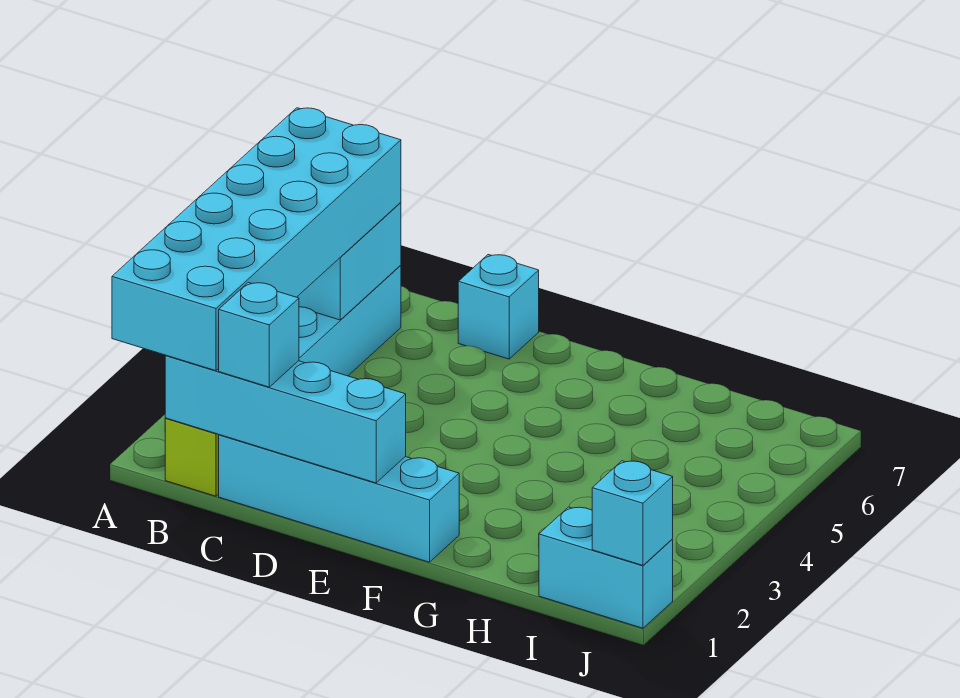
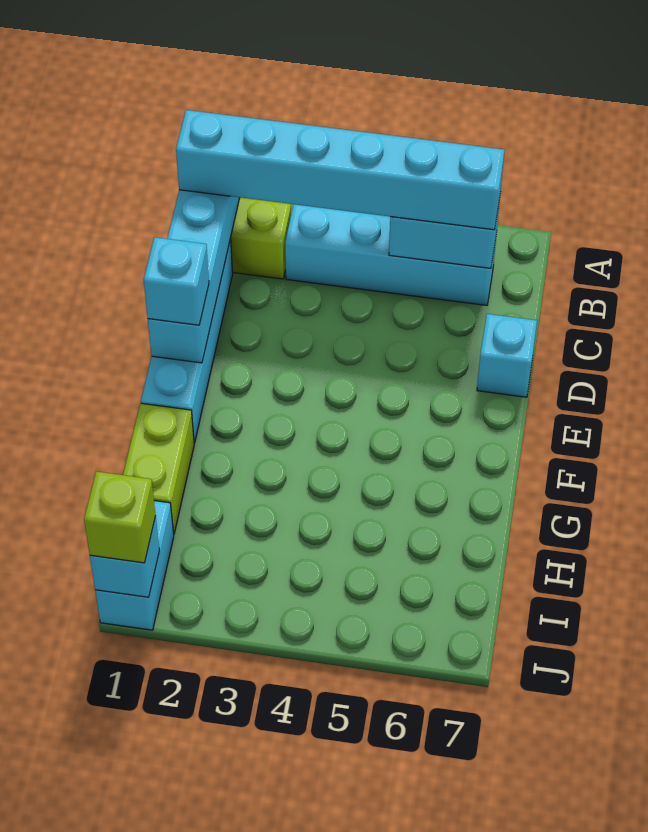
cyan brick A1:B6 level 3 -> cyan brick B1:B6 level 3
cyan brick C1 level 3 -> cyan brick E1 level 3
none -> lime brick G1:H1 level 1
none -> lime brick J1 level 3

